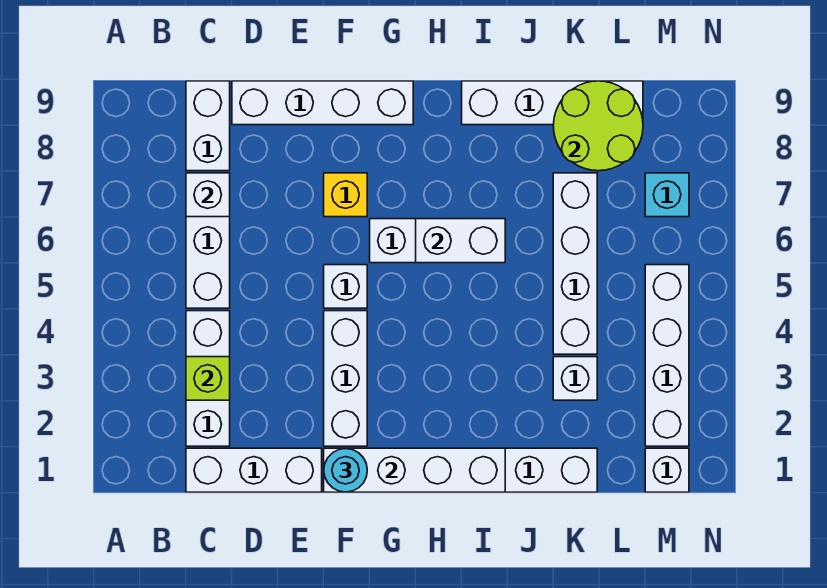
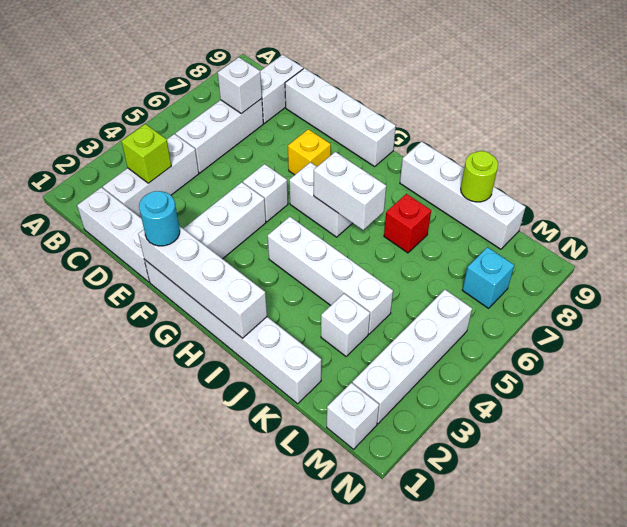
none -> red brick J7 level 1
white brick K4:K7 level 1 -> white brick H4:K4 level 1
lime round brick K8:L9 level 2 -> lime round brick K9 level 2

